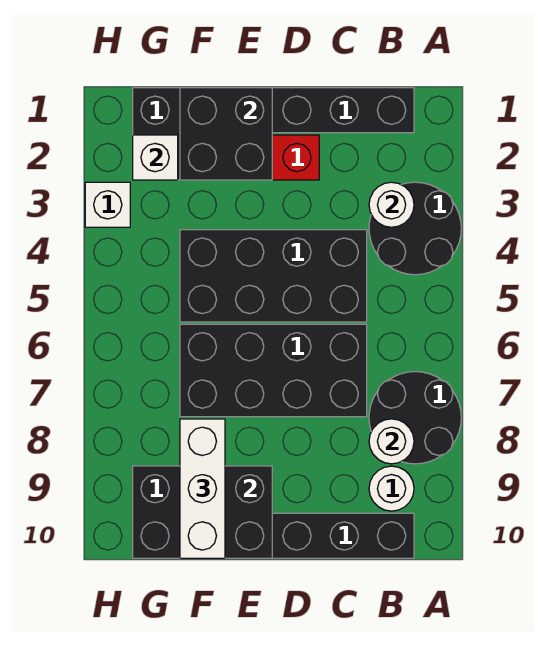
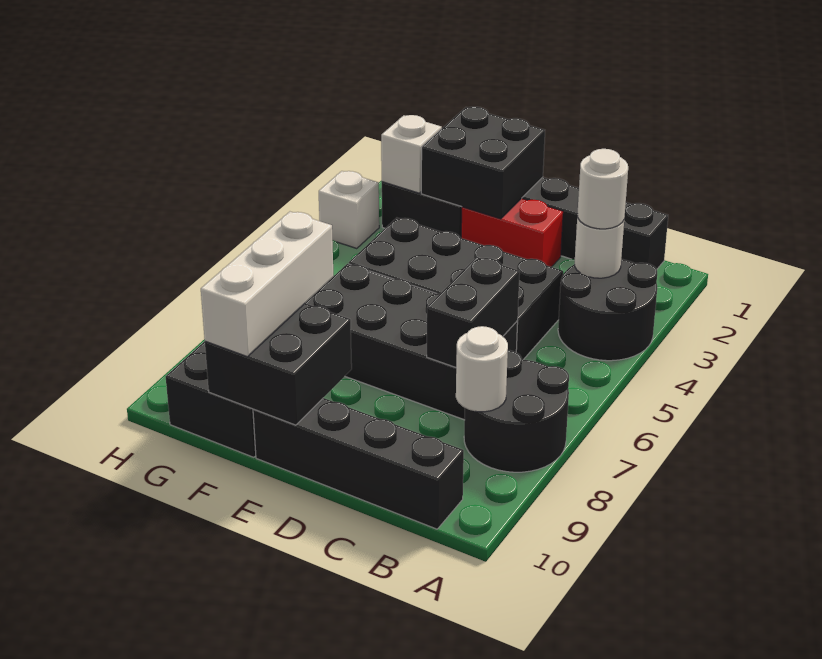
white round brick B9 level 1 -> white round brick B3 level 3
none -> black brick C6:C7 level 2

